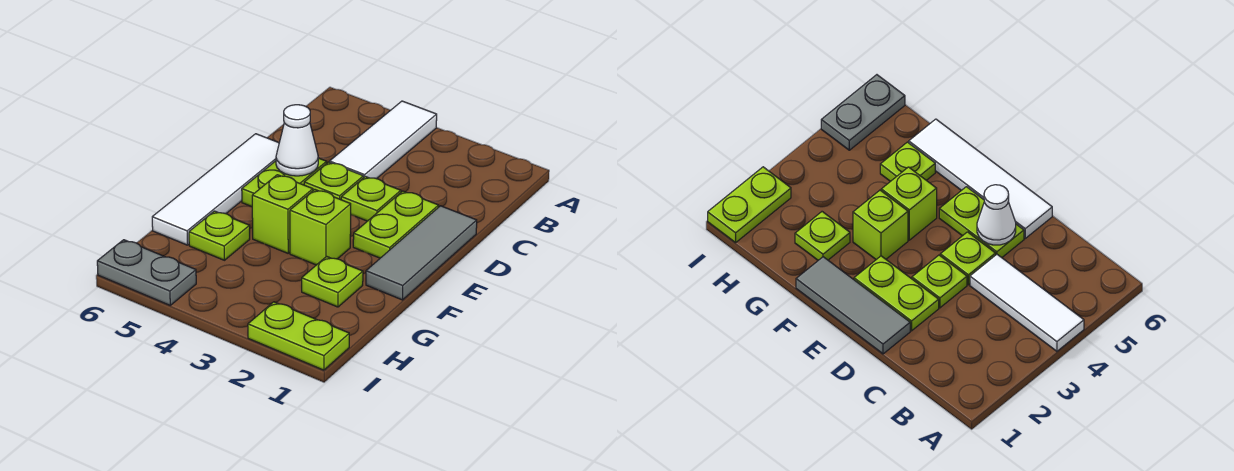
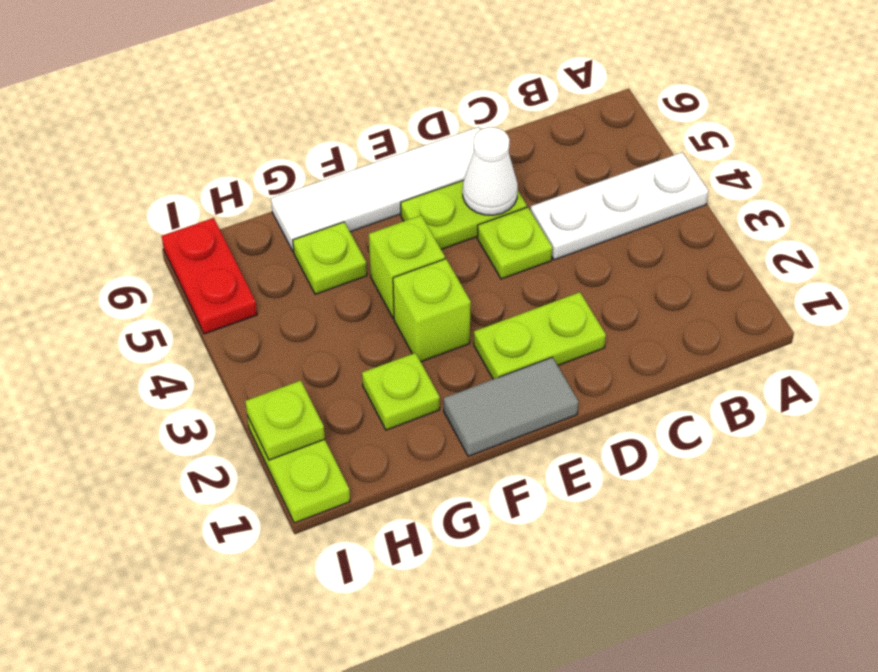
white tile A4:C4 level 1 -> white plate A4:C4 level 1
grey tile D1:F1 level 1 -> grey tile E1:F1 level 1
lime plate D3 level 1 -> lime plate I2 level 2
grey plate I5:I6 level 1 -> red plate I5:I6 level 1

